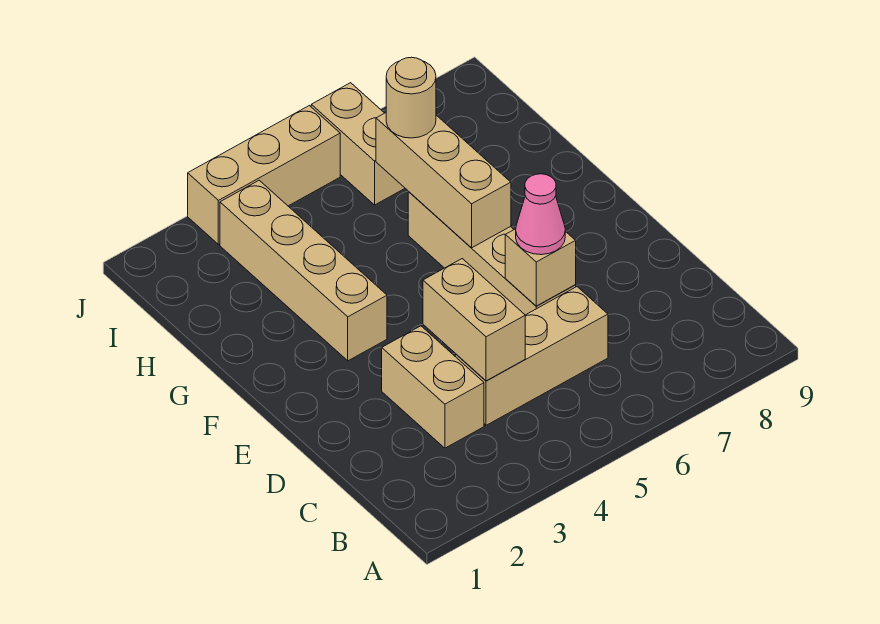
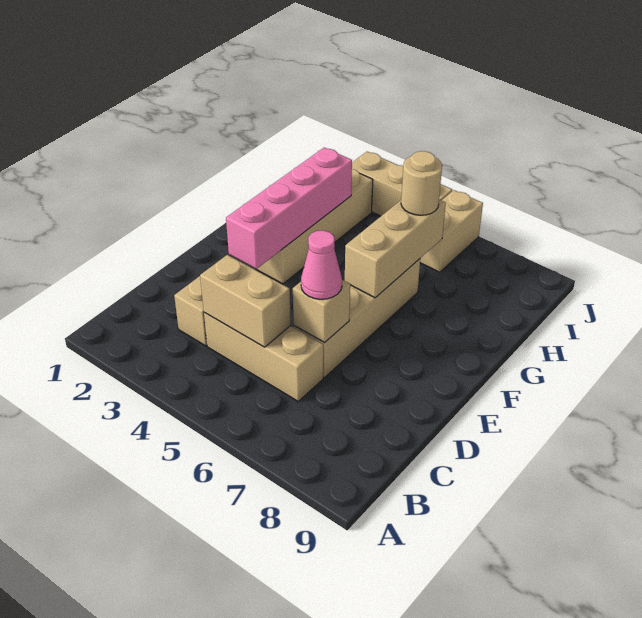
tan brick C4:D4 level 2 -> tan brick C4:C5 level 2
none -> pink brick E3:H3 level 2

